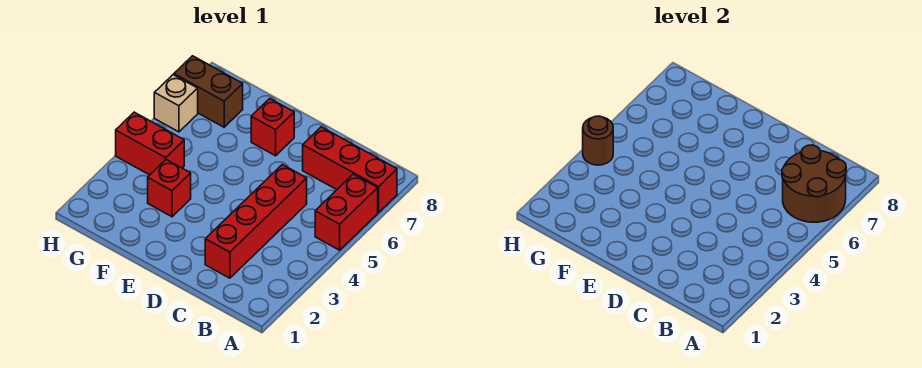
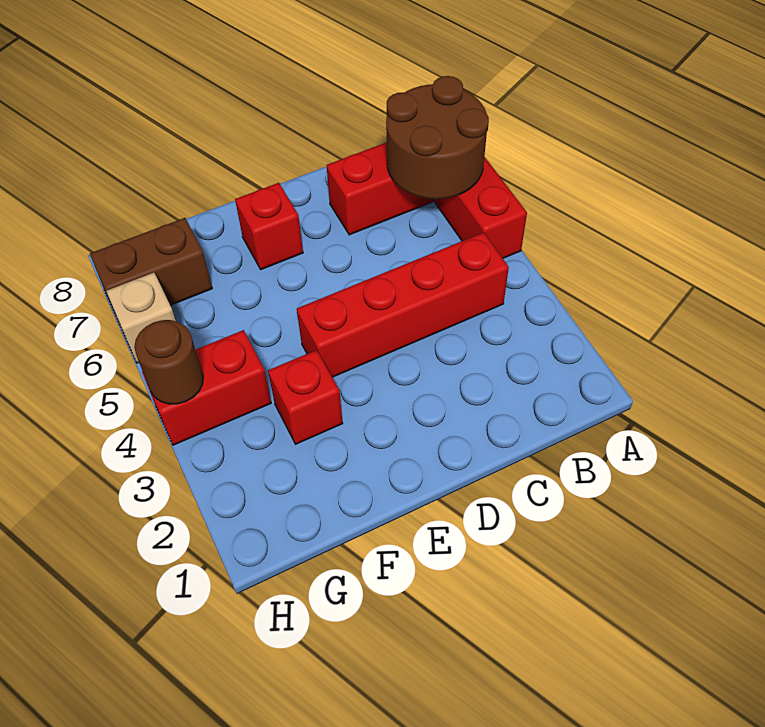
red brick C2:C5 level 1 -> red brick B4:E4 level 1

